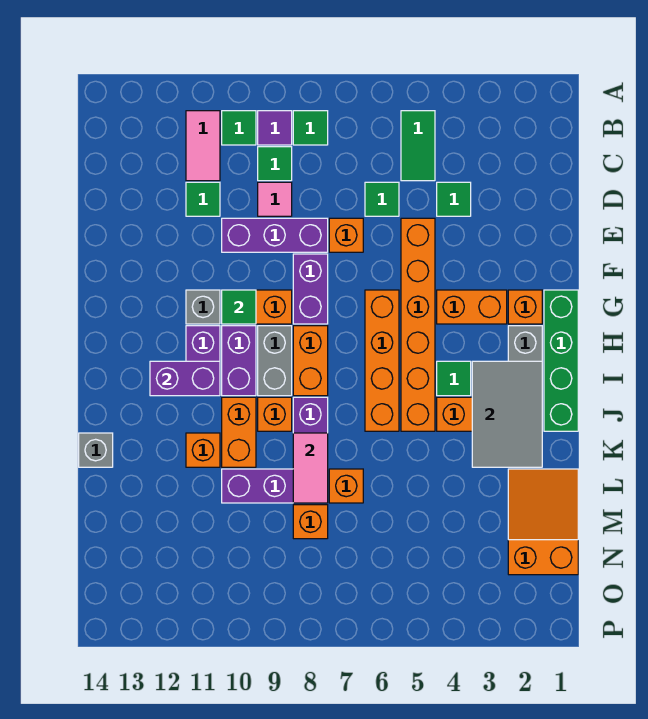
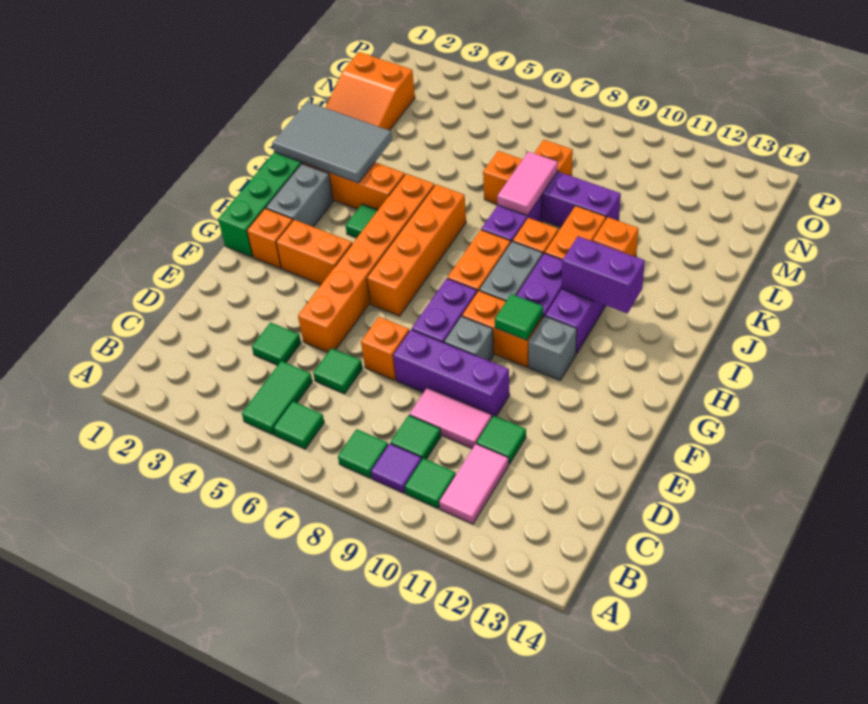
none -> green tile B6 level 1
pink tile D9 level 1 -> pink tile D9:D10 level 1
grey tile I2:K3 level 2 -> grey tile J1:K3 level 2
grey brick K14 level 1 -> grey brick F9 level 1

